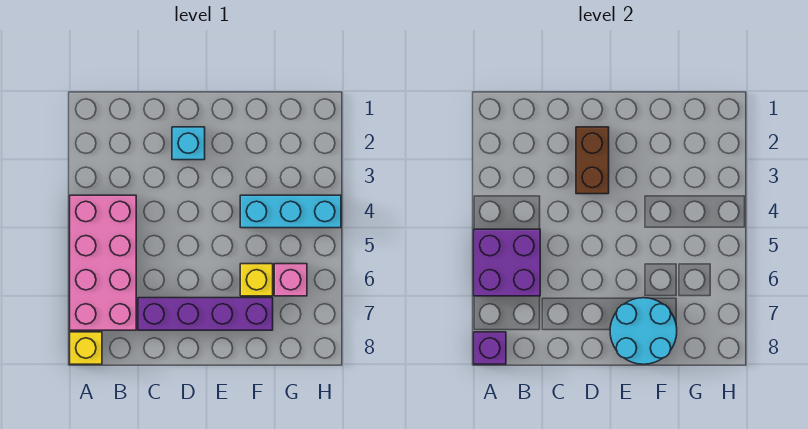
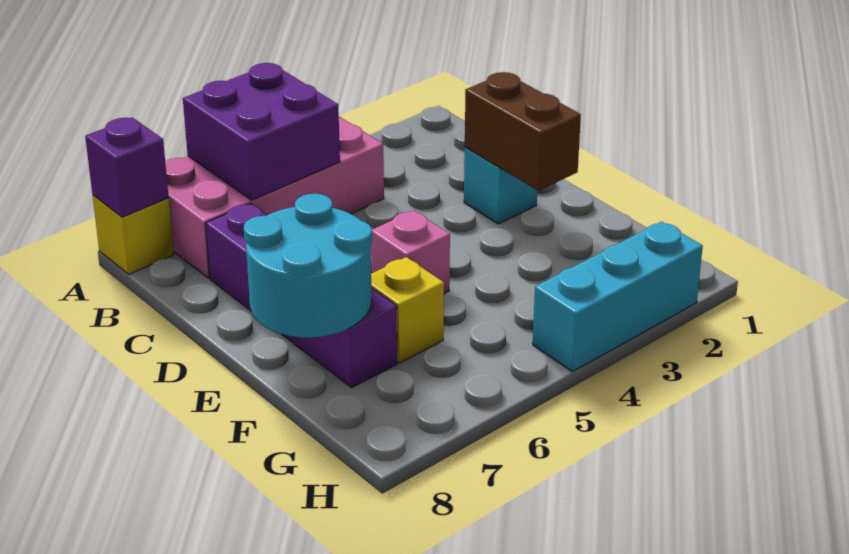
brown brick D2:D3 level 2 -> brown brick D2:E2 level 2
cyan brick F4:H4 level 1 -> cyan brick H2:H4 level 1
pink brick G6 level 1 -> pink brick E5 level 1

